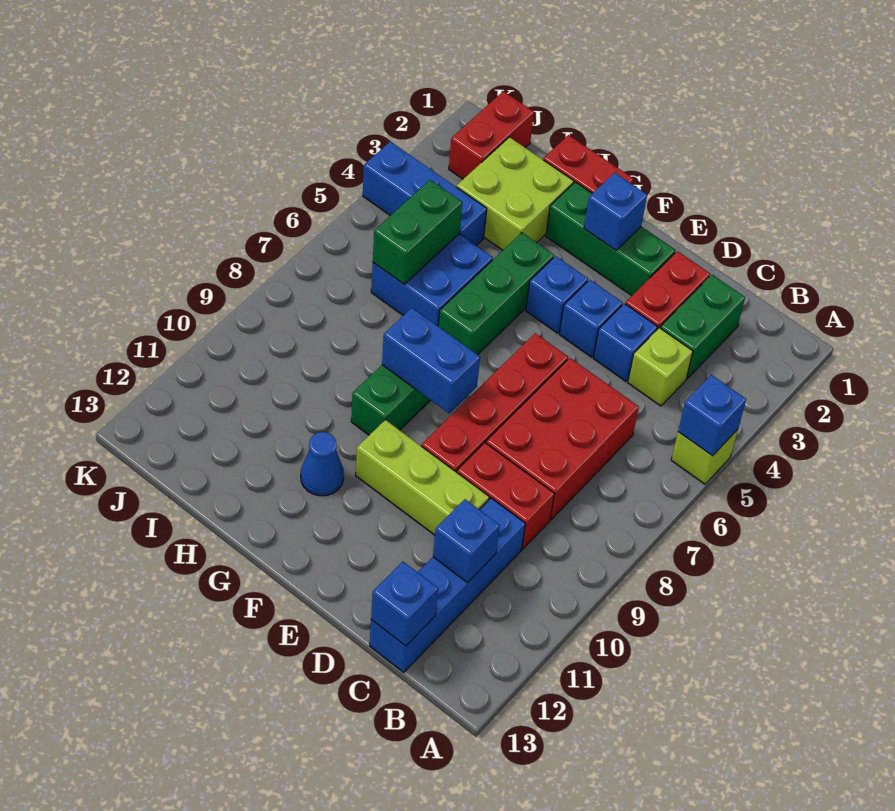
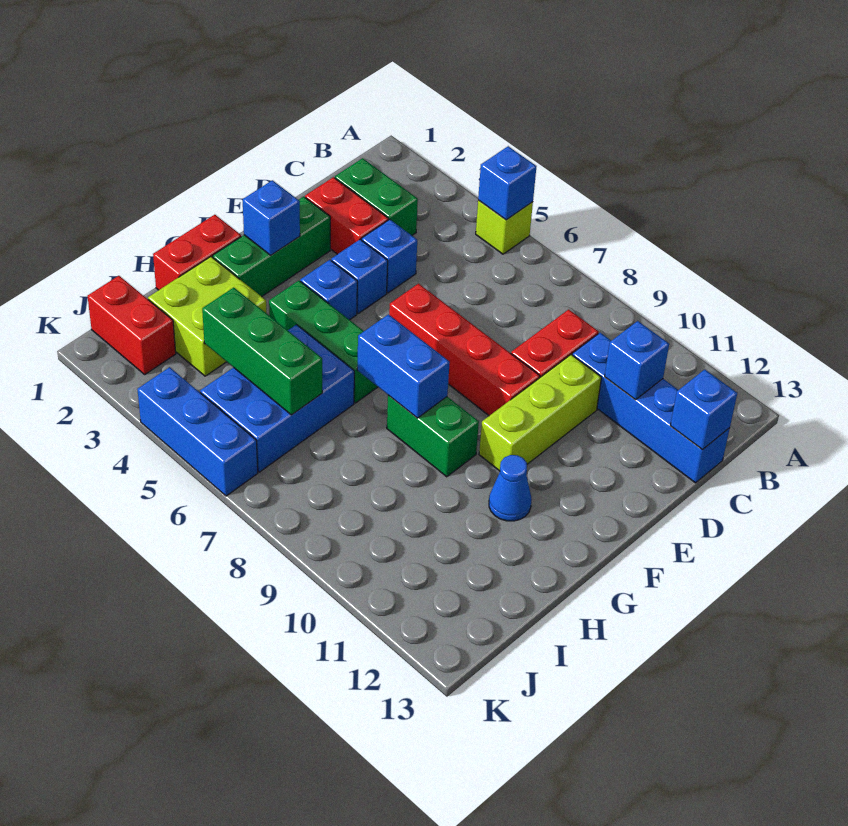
lime brick C4 level 1 -> none
red brick C6:D8 level 1 -> none
blue brick F8:G8 level 2 -> blue brick G7:G8 level 2
blue brick H5:I6 level 1 -> blue brick H5:J6 level 1
blue brick I4:K4 level 1 -> blue brick K4:K6 level 1
green brick I5:I6 level 2 -> green brick I4:I6 level 2

